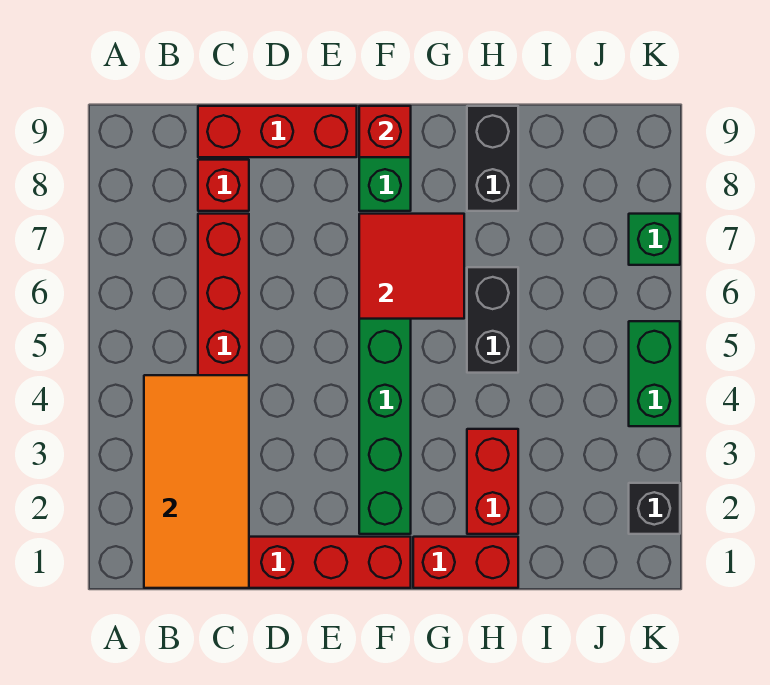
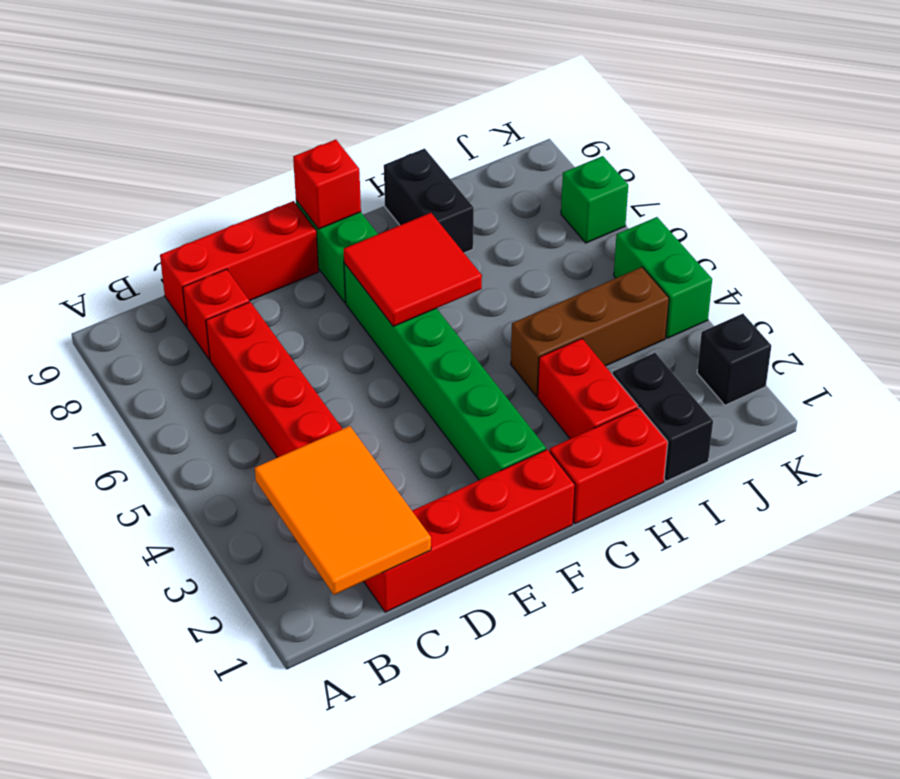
orange tile B1:C4 level 2 -> orange tile B1:C3 level 2
none -> brown brick H4:J4 level 1
black brick H5:H6 level 1 -> black brick I1:I2 level 1

